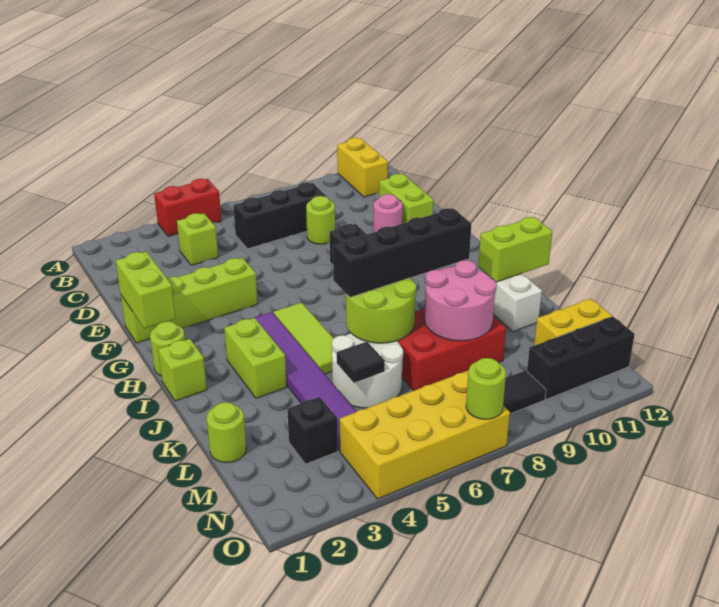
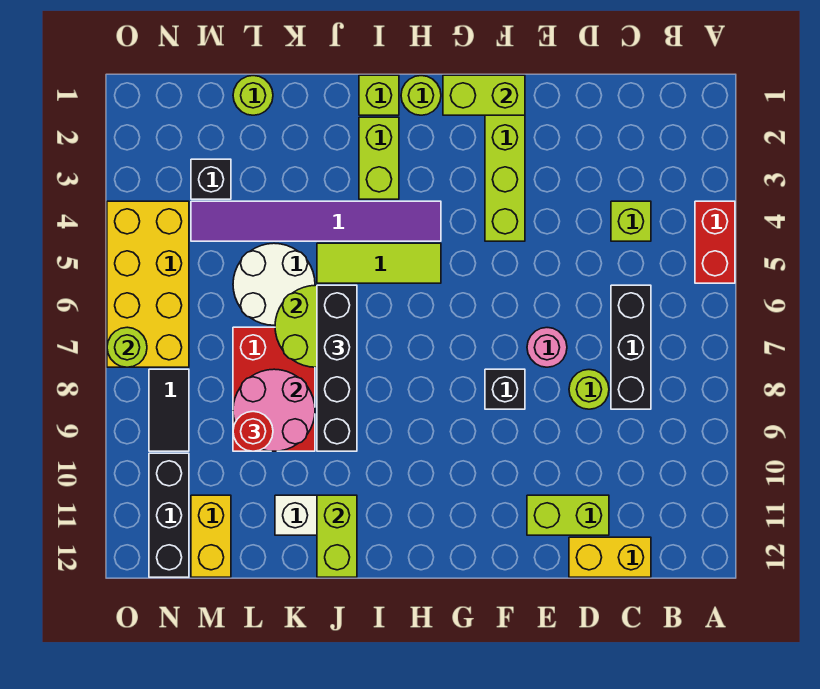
yellow brick A11:B11 level 1 -> yellow brick C12:D12 level 1
pink round brick E10 level 1 -> pink round brick E7 level 1
lime brick I3:J3 level 1 -> lime brick I2:I3 level 1
black tile L5 level 2 -> none
none -> red round brick L9 level 3

